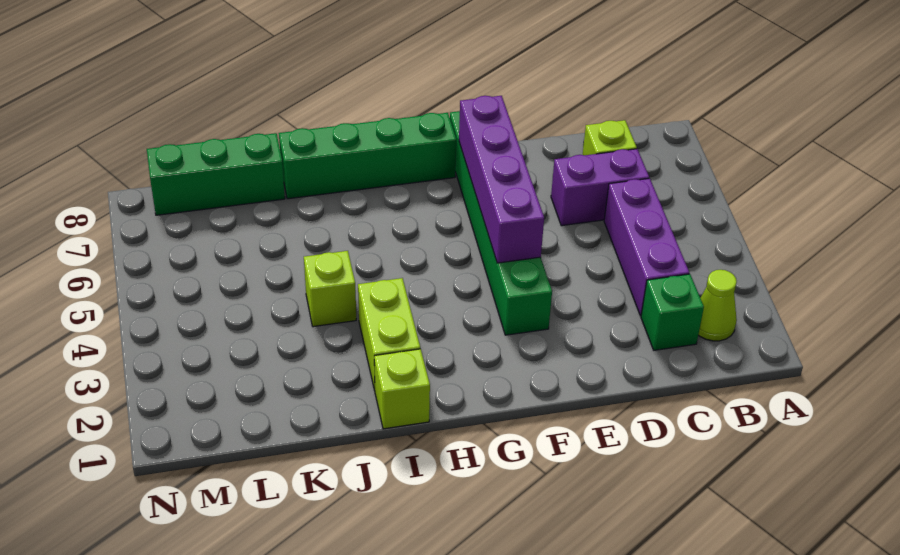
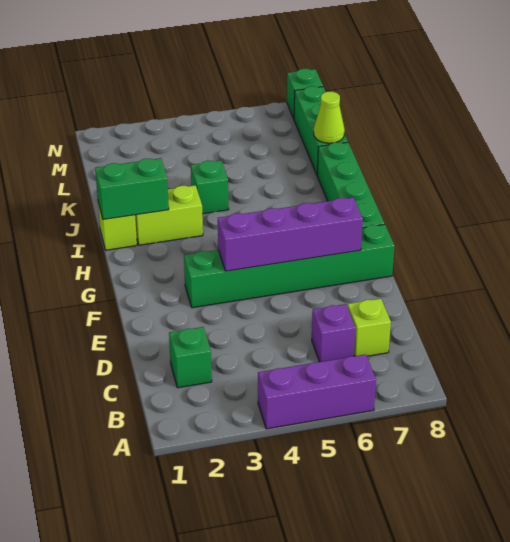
lime cone B2 level 1 -> lime cone K8 level 2
purple brick C3:C5 level 1 -> purple brick A4:A6 level 1
purple brick C6:D6 level 1 -> purple brick C6 level 1
none -> green brick I1:I2 level 2
lime brick J4 level 1 -> green brick J4 level 1
none -> green brick N8 level 1

